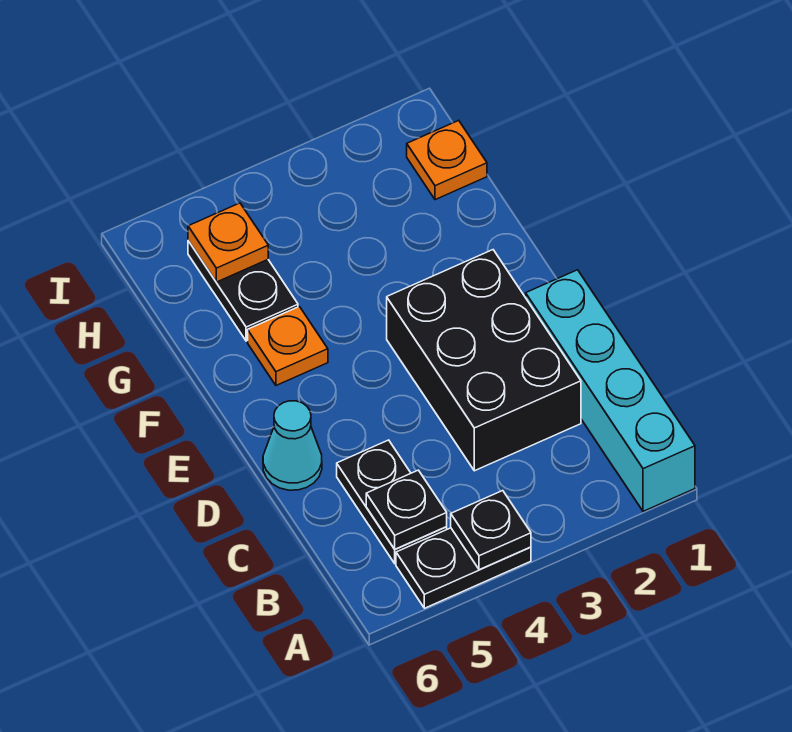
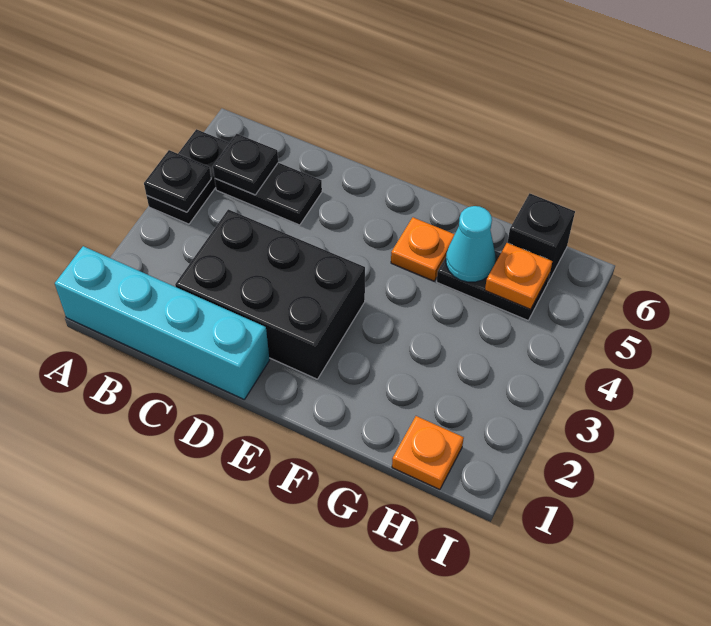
cyan cone D6 level 1 -> cyan cone G5 level 2
none -> black brick H6 level 1

